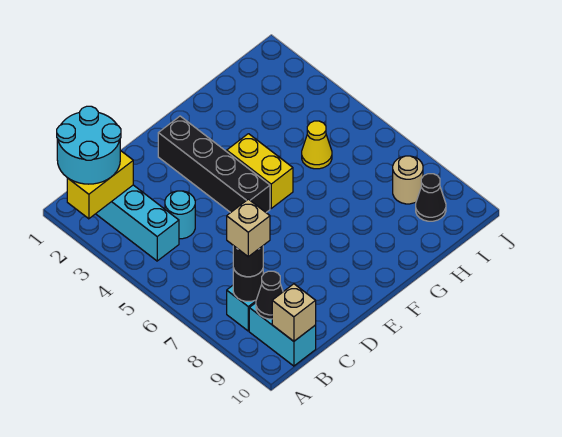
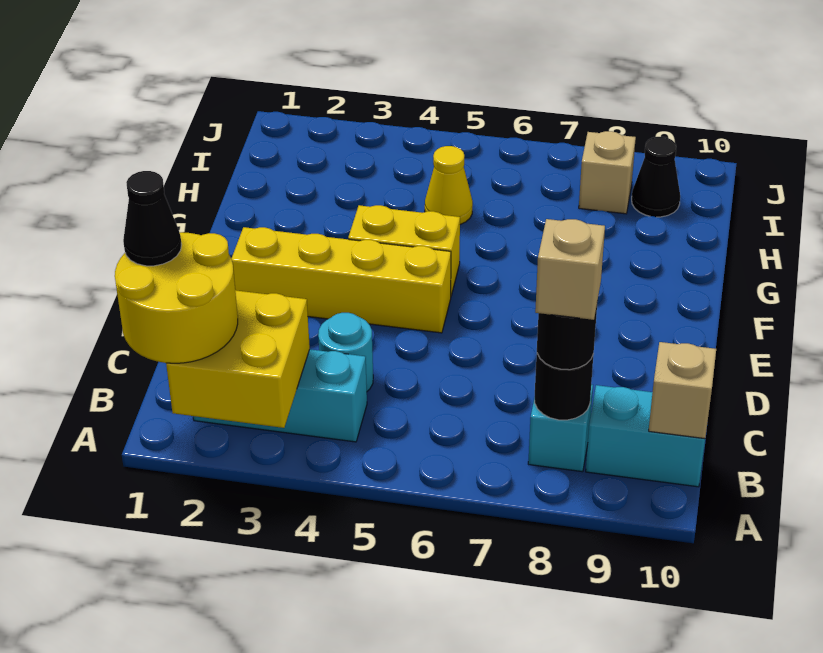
cyan round brick A1:B2 level 3 -> yellow round brick A1:B2 level 3
yellow brick A2:B2 level 2 -> yellow brick A2:B3 level 2
black cone B9 level 2 -> black cone B1 level 4
black brick E2:E5 level 1 -> yellow brick E2:E5 level 1
tan round brick I8 level 1 -> tan brick I8 level 1

